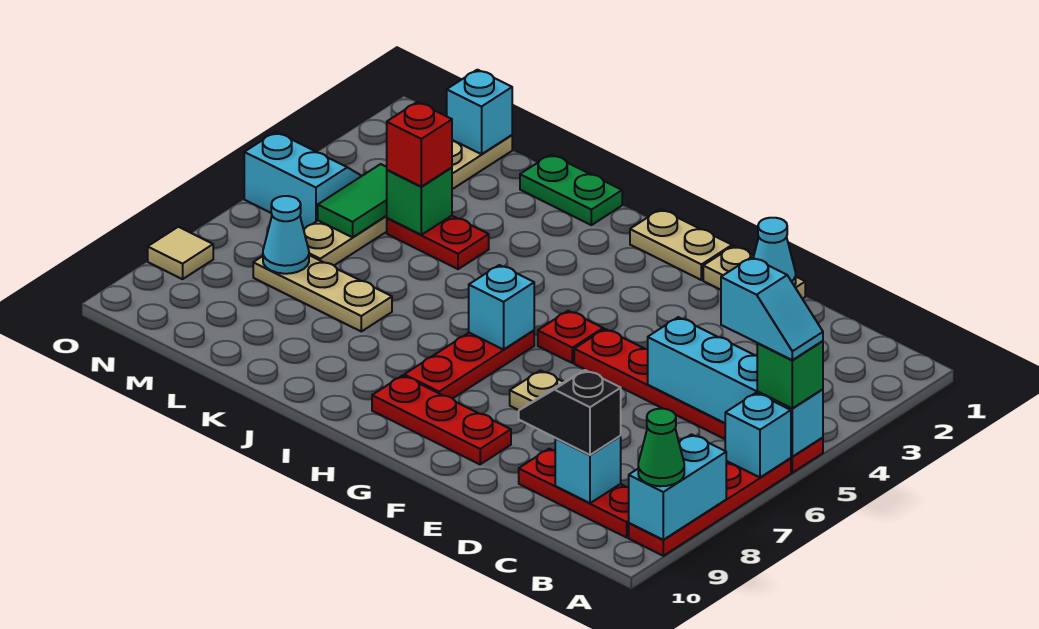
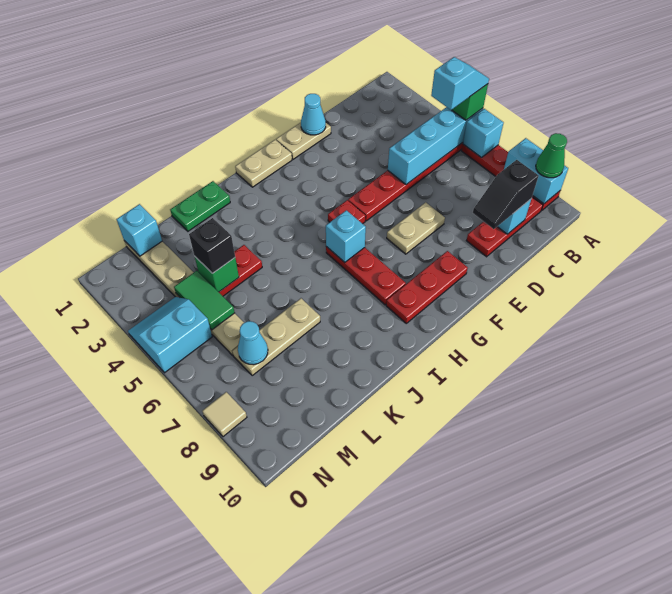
red brick L4 level 3 -> black brick L4 level 3

